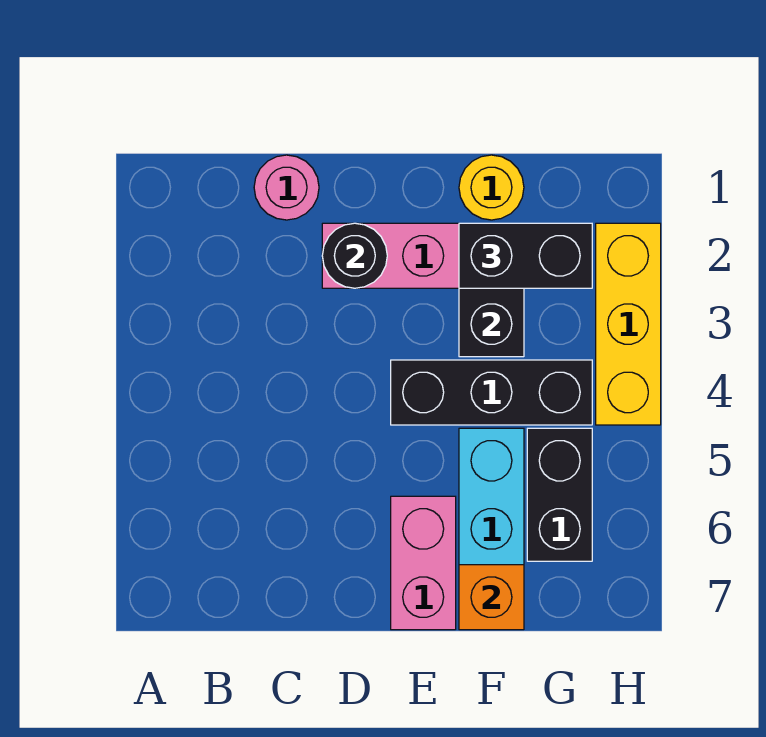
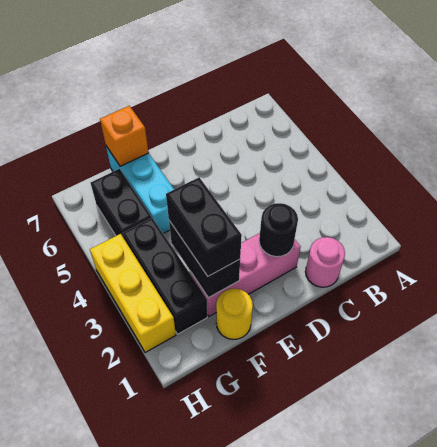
black brick E4:G4 level 1 -> black brick G2:G4 level 1
pink brick E6:E7 level 1 -> none
black brick F2:G2 level 3 -> black brick F2:F3 level 3

